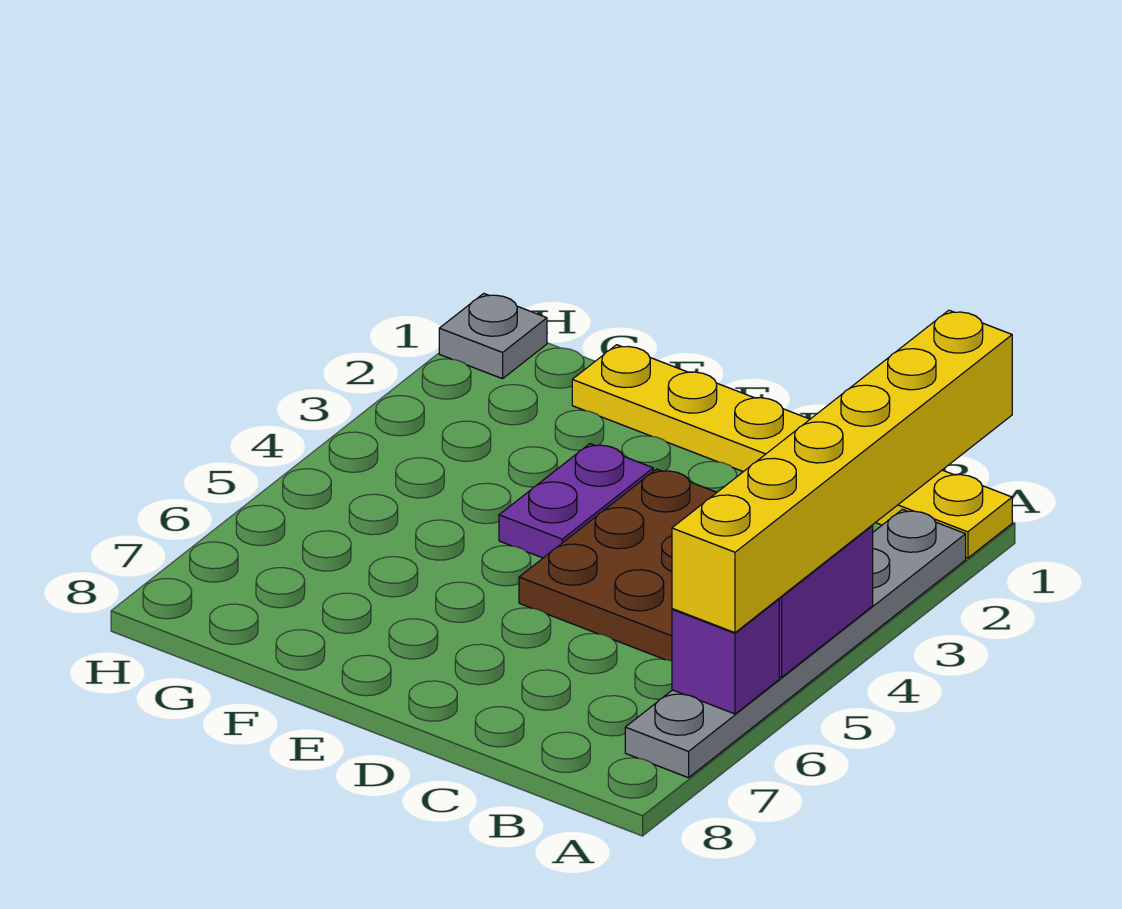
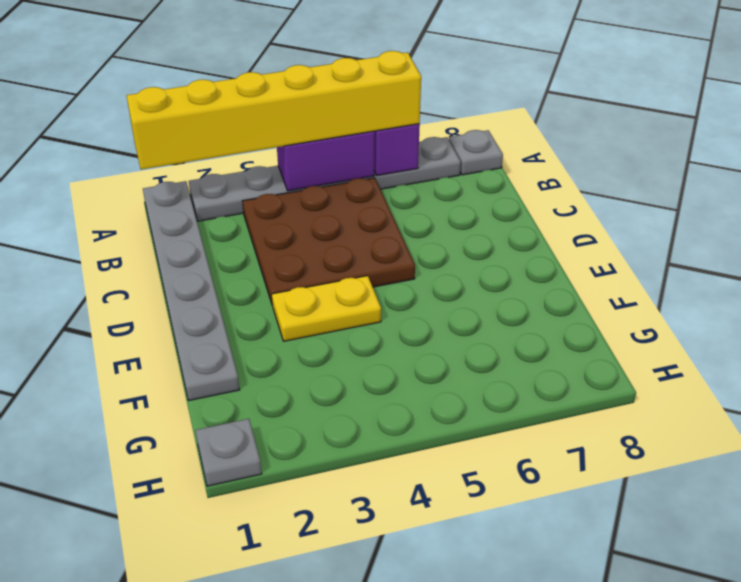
yellow plate A1:F1 level 1 -> grey plate A1:F1 level 1
none -> grey plate A8 level 1
purple plate E3:E4 level 1 -> yellow plate E3:E4 level 1

